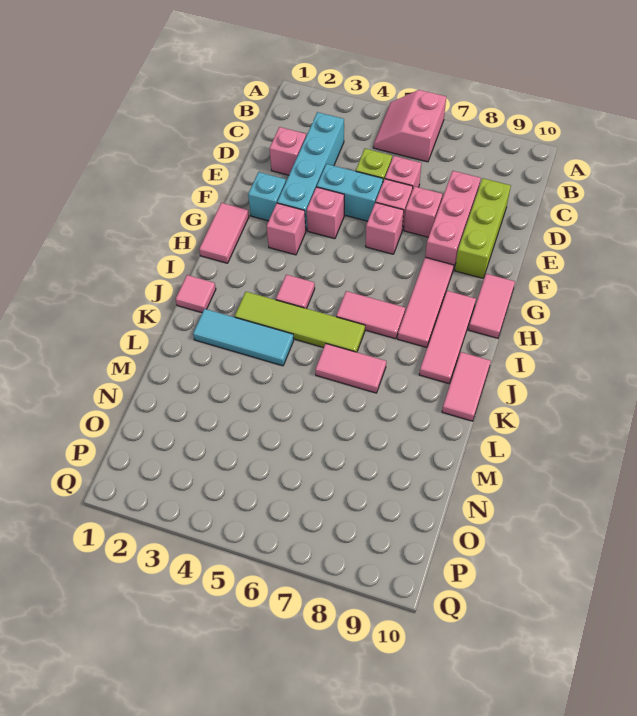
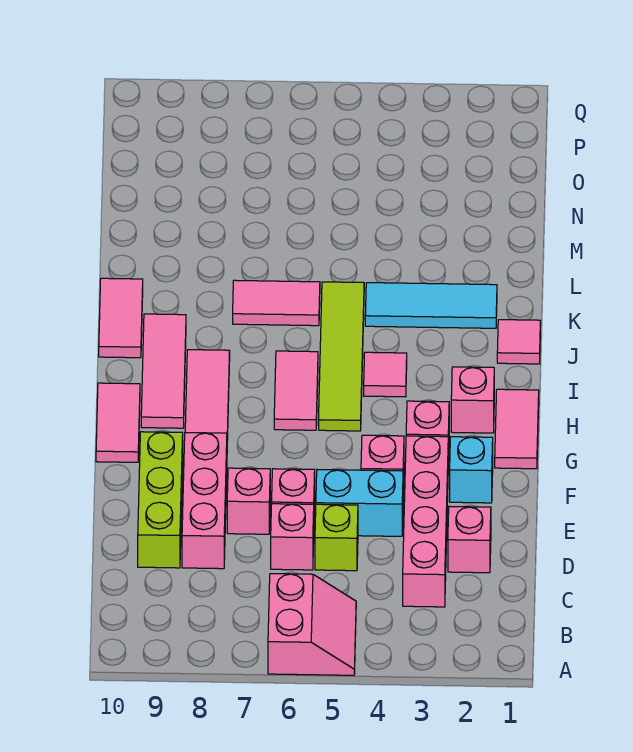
cyan brick C3:F3 level 1 -> pink brick C3:F3 level 1
pink brick F6 level 1 -> pink brick H2 level 1
pink tile I6:I7 level 1 -> pink tile H6:I6 level 1
lime tile J3:J6 level 1 -> lime tile H5:K5 level 1

